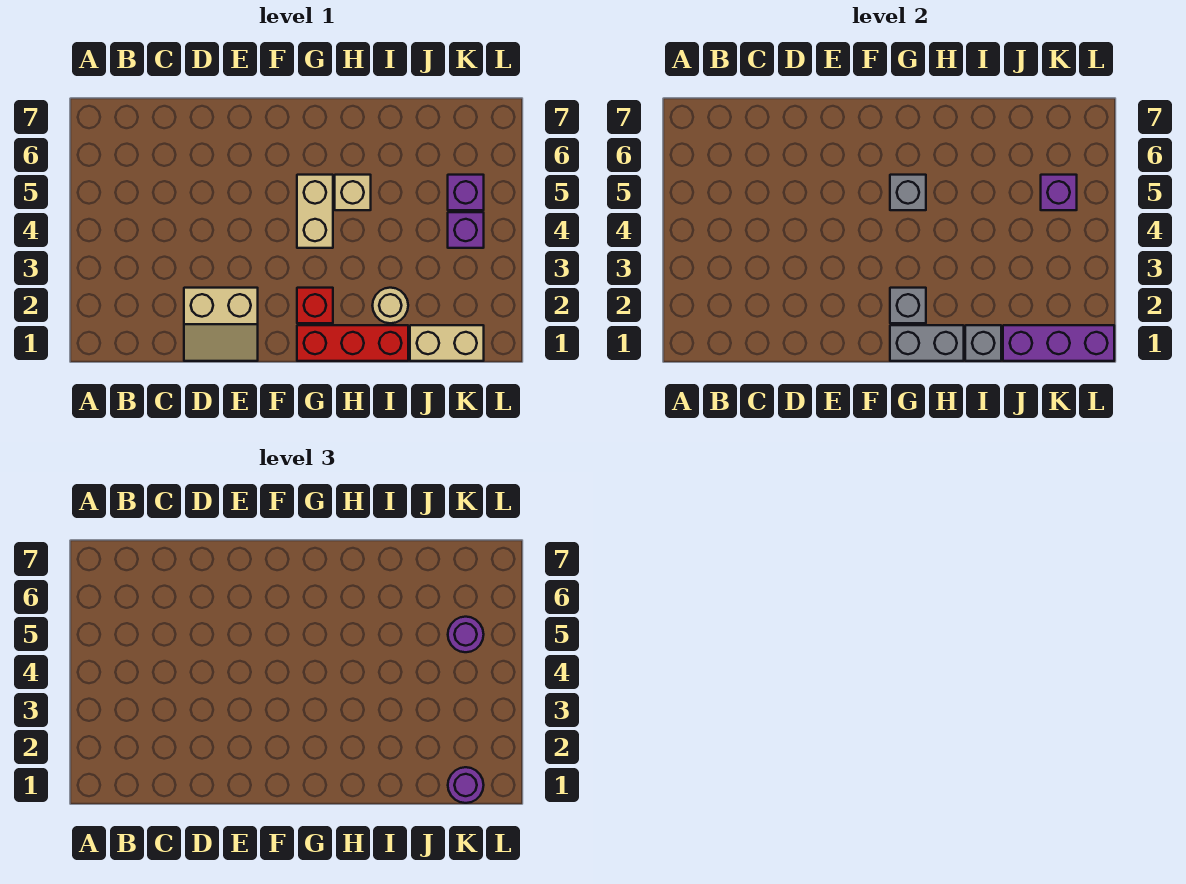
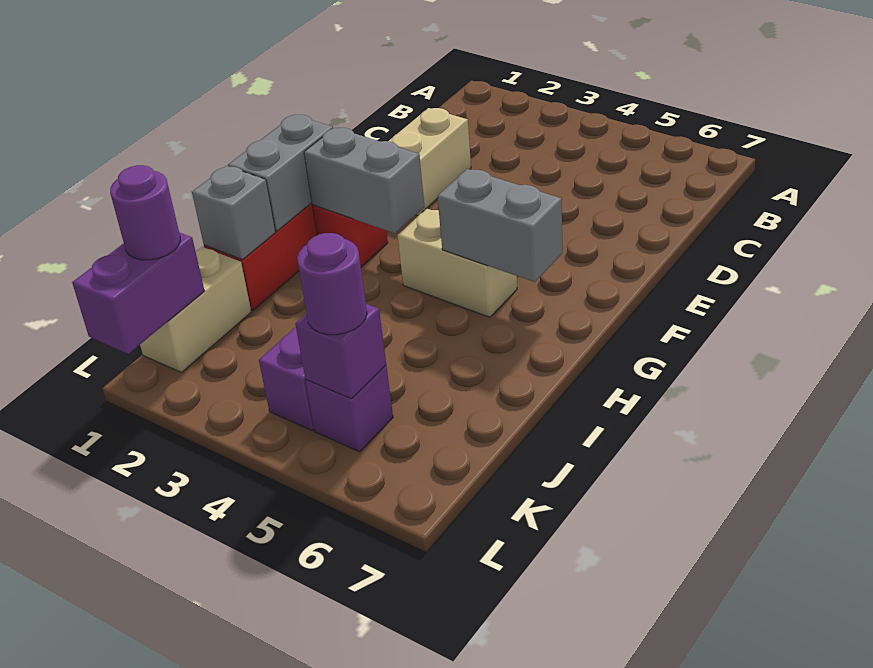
grey brick G2 level 2 -> grey brick G2:G3 level 2
grey brick G5 level 2 -> grey brick G5:G6 level 2
tan brick H5 level 1 -> none
tan round brick I2 level 1 -> none
purple brick J1:L1 level 2 -> purple brick K1:L1 level 2

